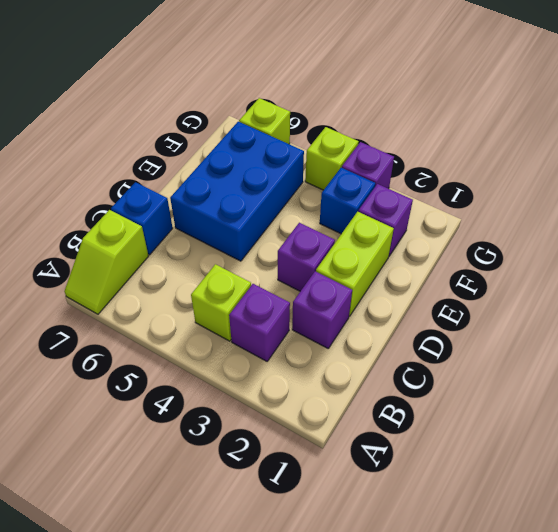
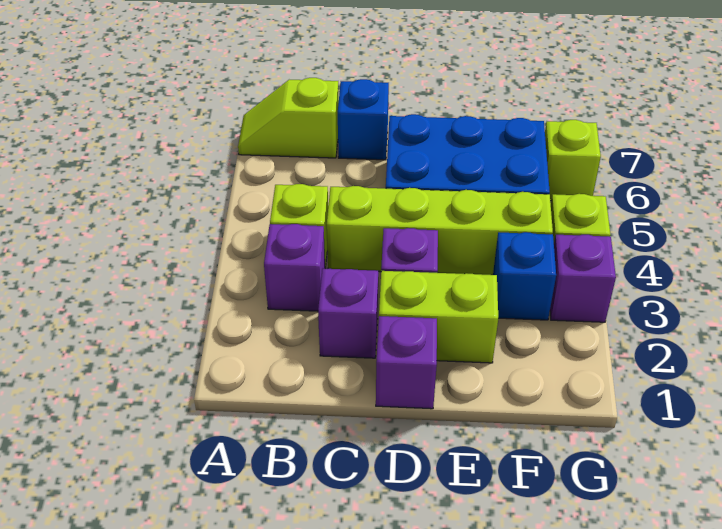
none -> lime brick C4:F4 level 1
purple brick F2 level 1 -> purple brick D1 level 1

